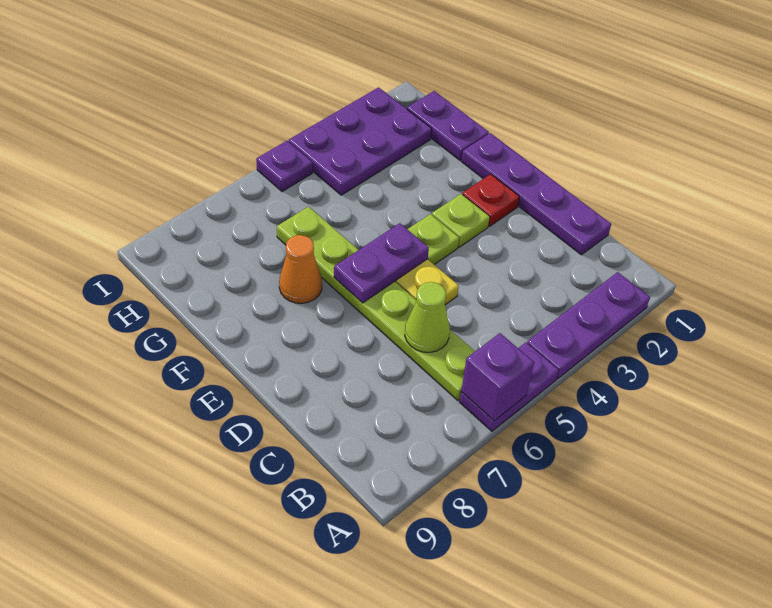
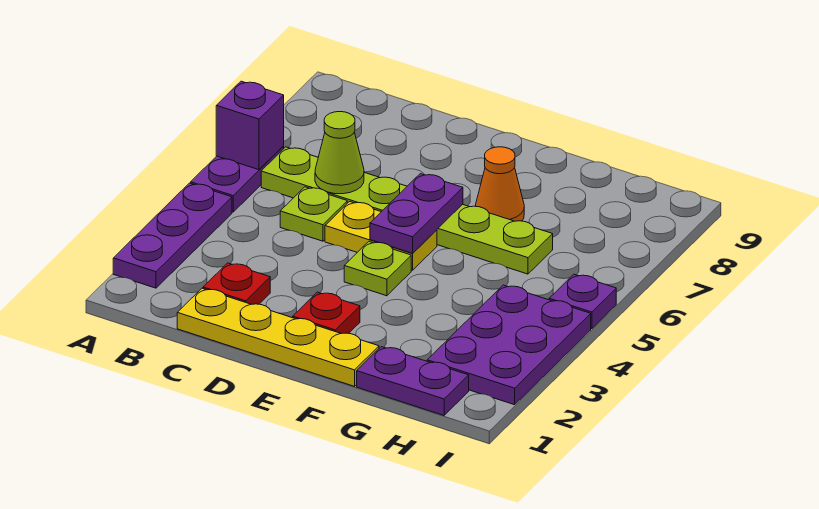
purple plate C1:F1 level 1 -> yellow plate C1:F1 level 1
none -> red plate C2 level 1
lime plate E3 level 1 -> lime plate C5 level 1

